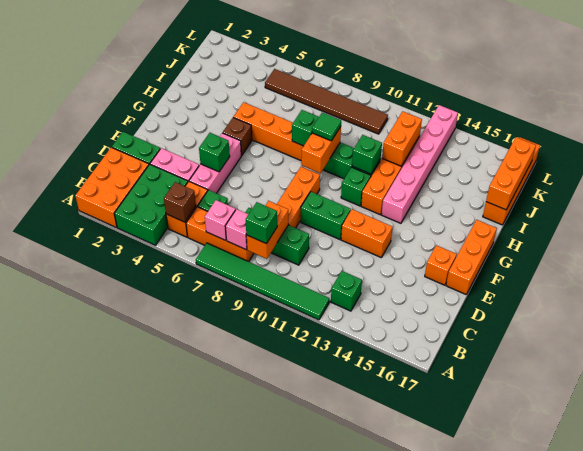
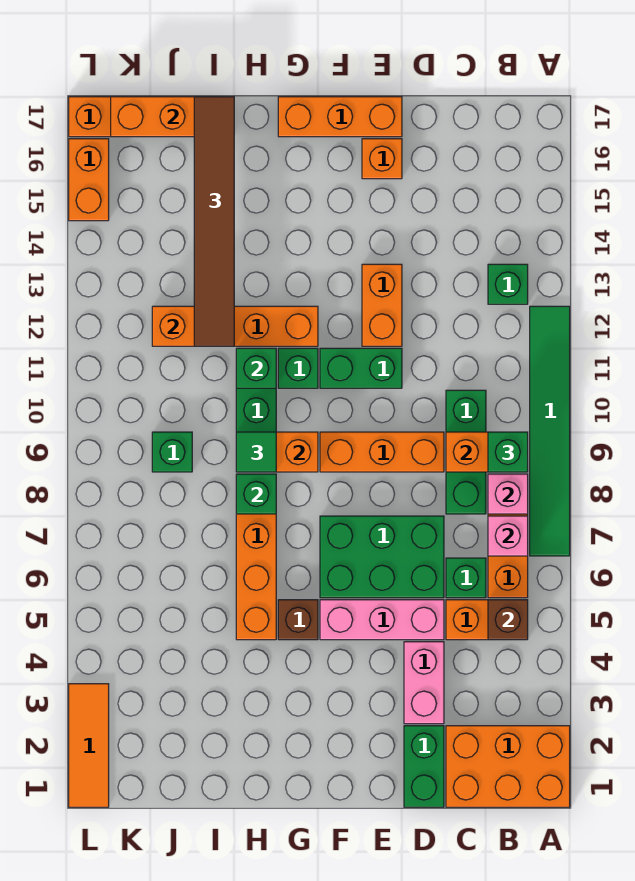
green brick A3:C4 level 1 -> green brick D6:F7 level 1
green brick E5 level 2 -> green brick J9 level 1
green brick E10:E11 level 1 -> green brick E11:F11 level 1
pink brick G13:L13 level 1 -> none
brown tile K5:K10 level 1 -> brown tile I12:I17 level 3
none -> orange tile L1:L3 level 1
none -> orange brick L15:L16 level 1

